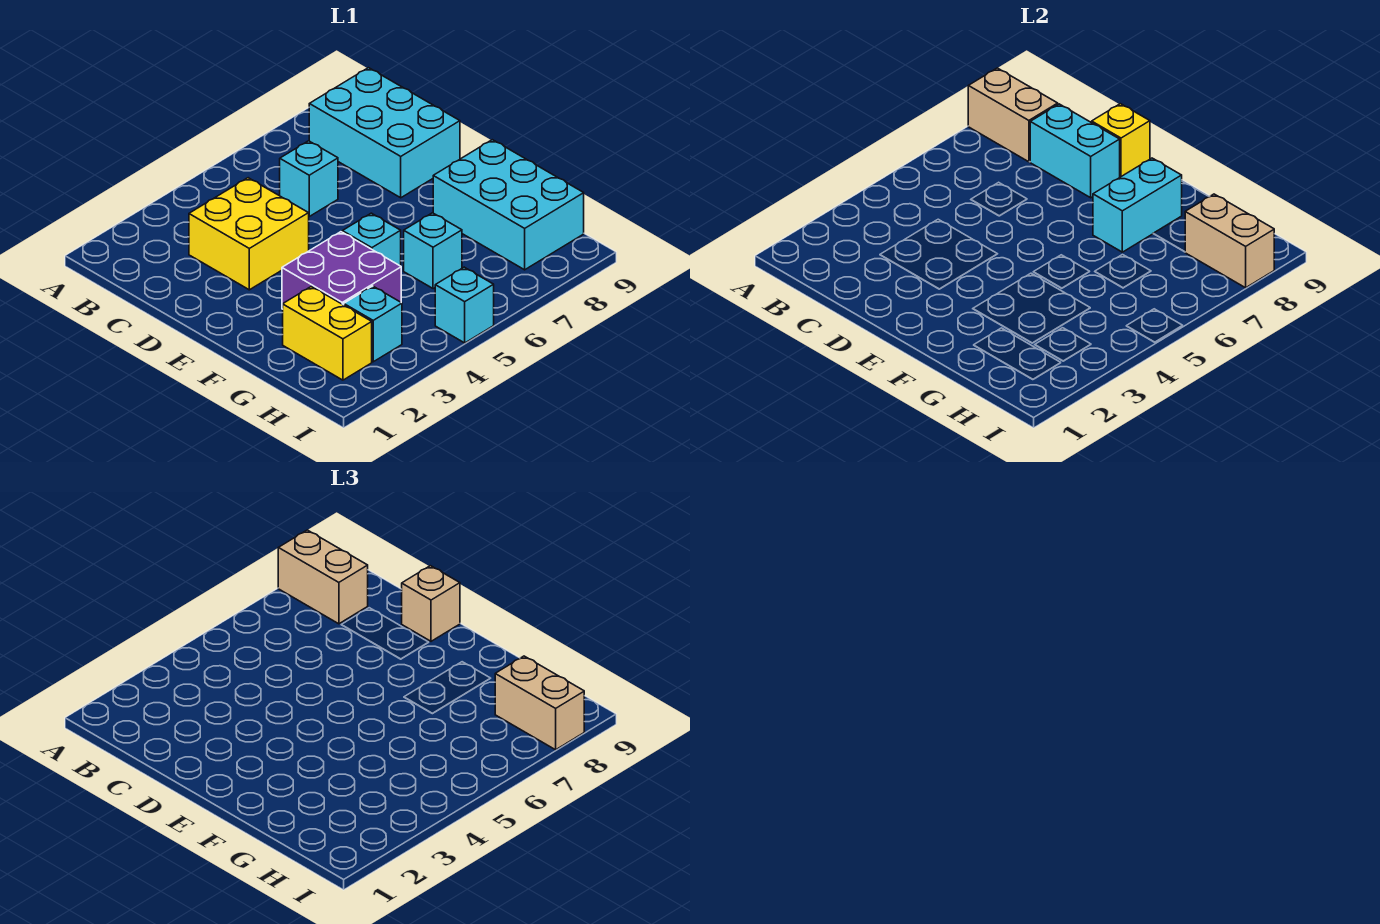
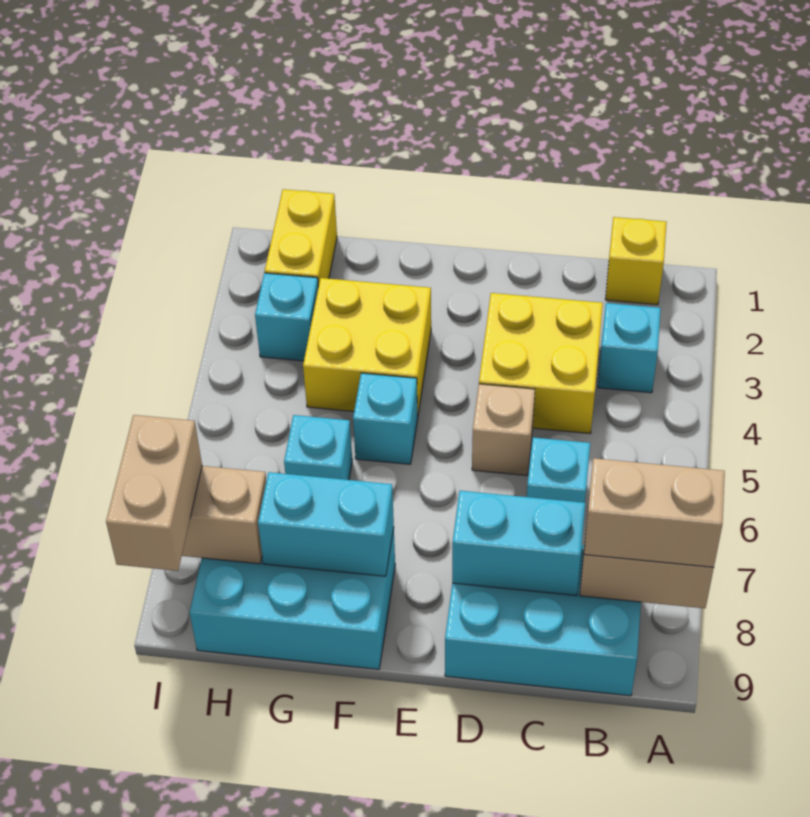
yellow brick D9 level 2 -> yellow brick B1 level 1
tan brick D9 level 3 -> tan brick D5 level 1
purple brick F3:G4 level 1 -> yellow brick F3:G4 level 1
cyan brick F7:F8 level 2 -> cyan brick F8:G8 level 2
yellow brick G2:H2 level 1 -> yellow brick H1:H2 level 1
tan brick H8:I8 level 3 -> tan brick I8:I9 level 3
cyan brick I5 level 1 -> cyan brick B3 level 1

